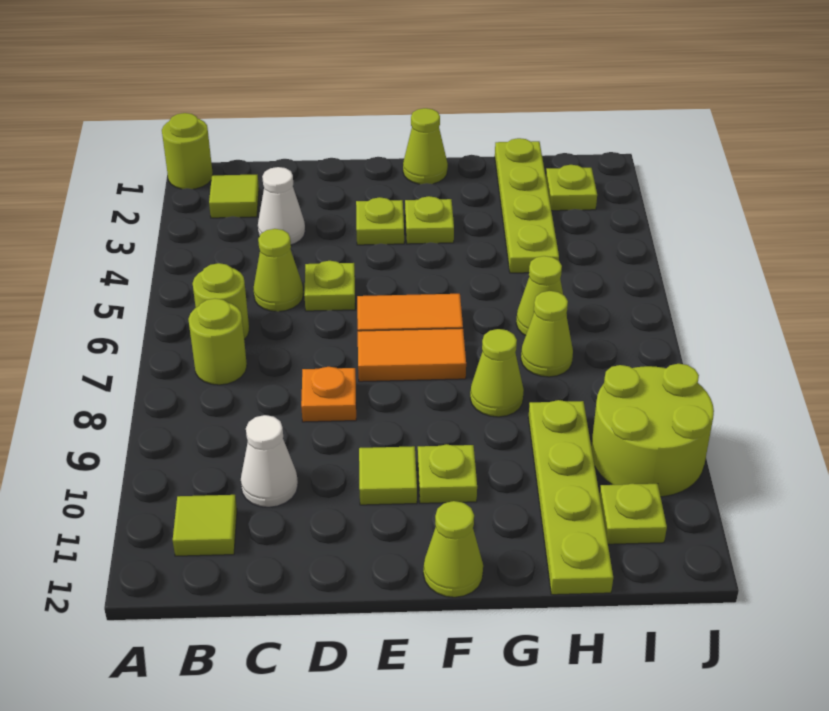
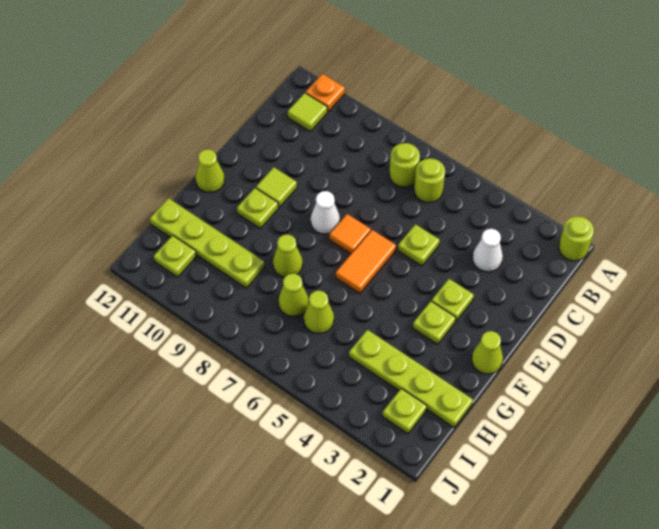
lime tile B2 level 1 -> none
lime cone C5 level 1 -> none
white cone C10 level 1 -> white cone E8 level 1
orange plate D8 level 1 -> orange plate A11 level 1
orange tile E7:F7 level 1 -> orange tile E7 level 1
lime round brick I9:J10 level 1 -> none

